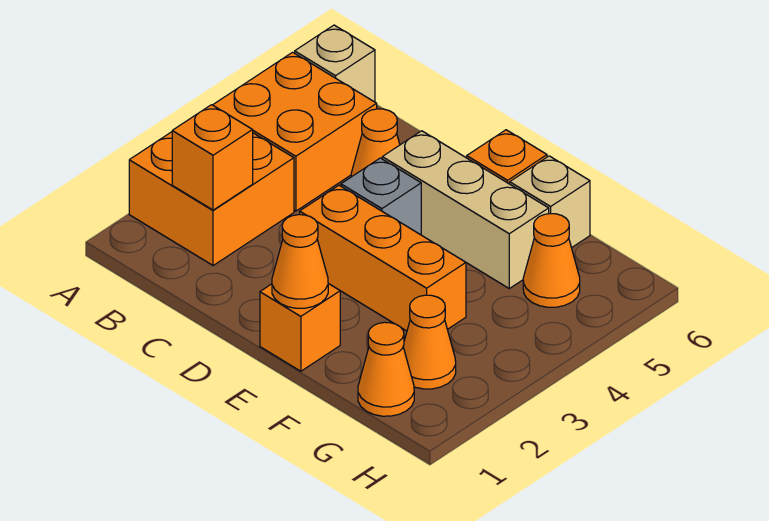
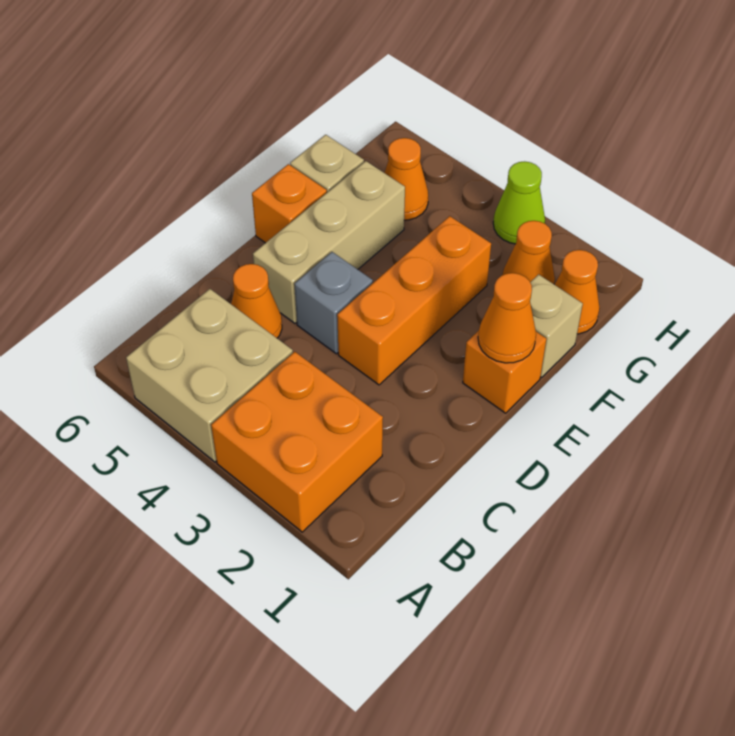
orange brick A4:B5 level 1 -> tan brick A4:B5 level 1
tan brick A6 level 1 -> tan brick F1 level 1
orange brick B2 level 2 -> none
none -> lime cone H3 level 1

